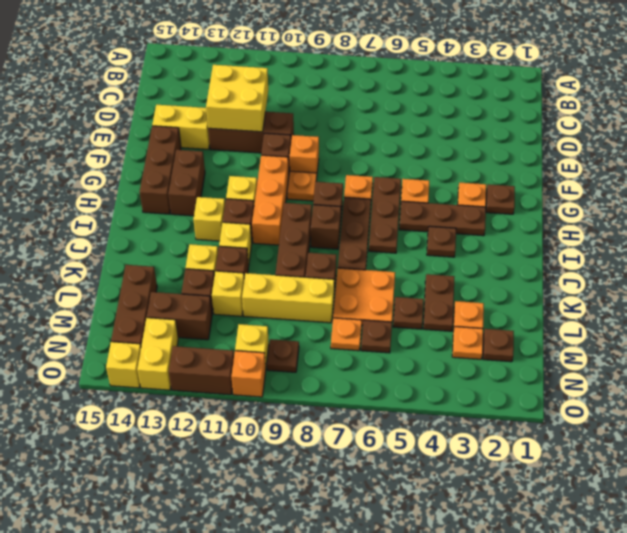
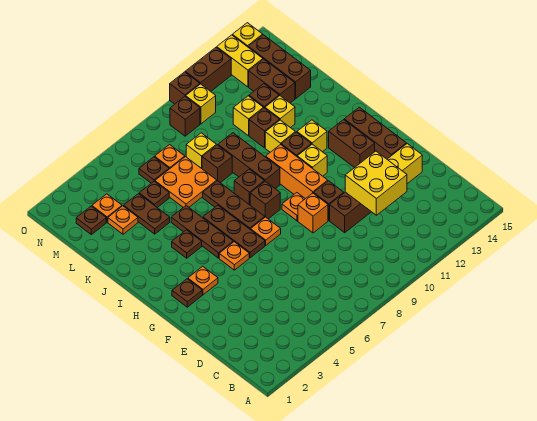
brown plate H3:H5 level 1 -> brown plate H5:J5 level 1
yellow brick L8:L10 level 1 -> yellow brick L8 level 1
brown brick M12:M13 level 1 -> brown brick L13:M13 level 1
brown plate N9 level 1 -> brown brick N9 level 1
orange brick O10 level 1 -> brown brick O10 level 1

